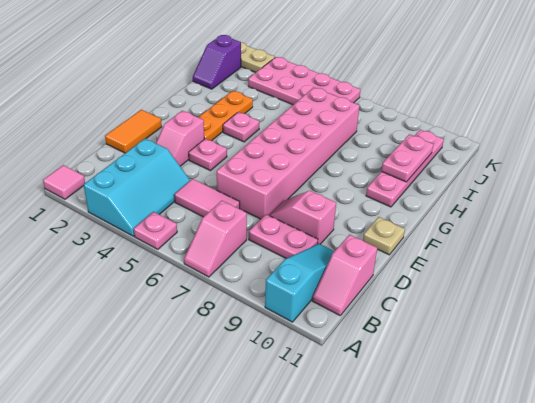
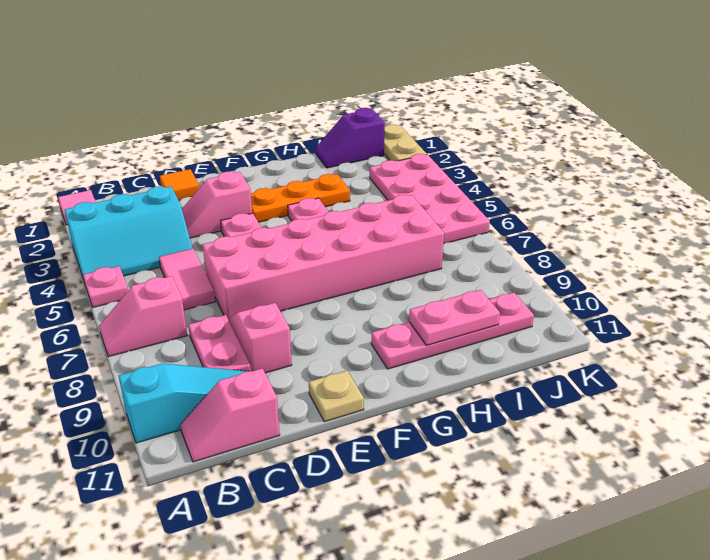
orange tile D1:E1 level 1 -> orange tile D1 level 1

